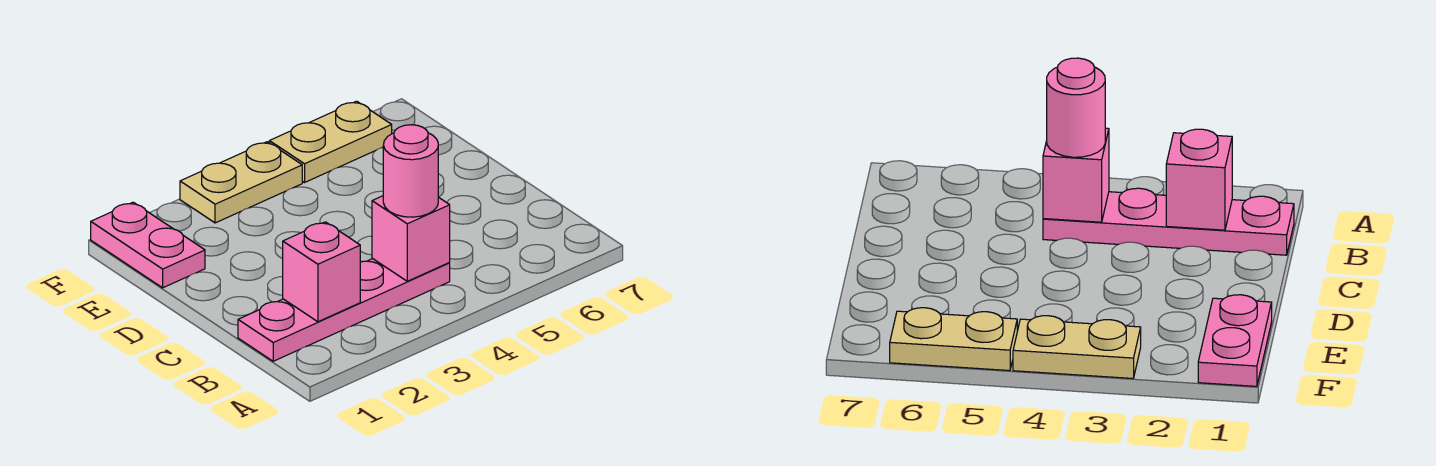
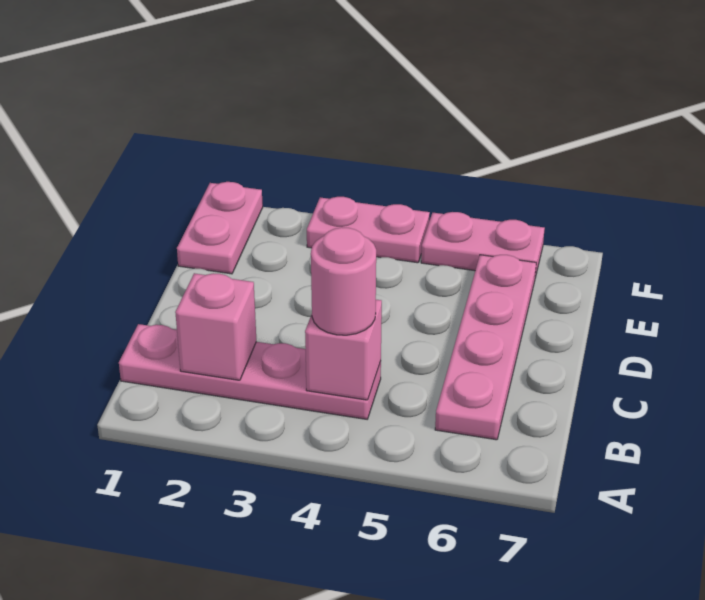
none -> pink plate B6:E6 level 1
tan plate F3:F4 level 1 -> pink plate F3:F4 level 1
tan plate F5:F6 level 1 -> pink plate F5:F6 level 1

